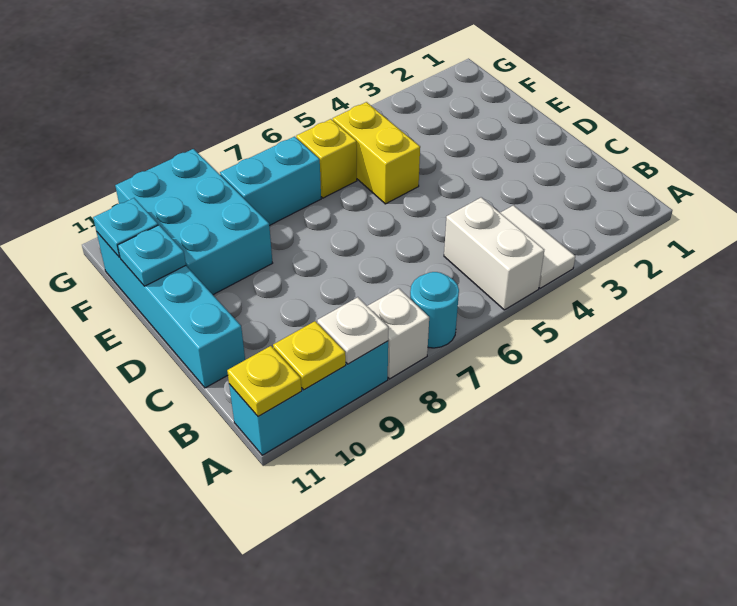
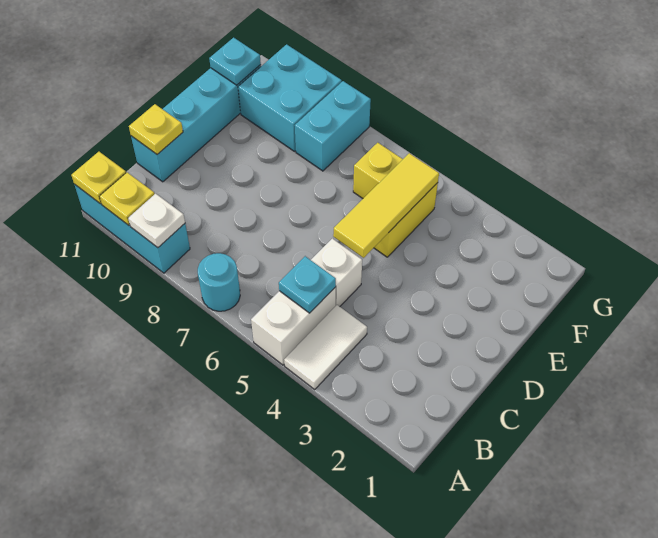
white brick A8 level 1 -> white brick C5 level 1
none -> yellow plate C11 level 2
none -> yellow tile D5:F5 level 2
cyan brick E9:G10 level 1 -> cyan brick F9:G10 level 1
cyan plate E11 level 2 -> cyan plate B5 level 2
cyan brick F7:F8 level 1 -> cyan brick F8:G8 level 1

